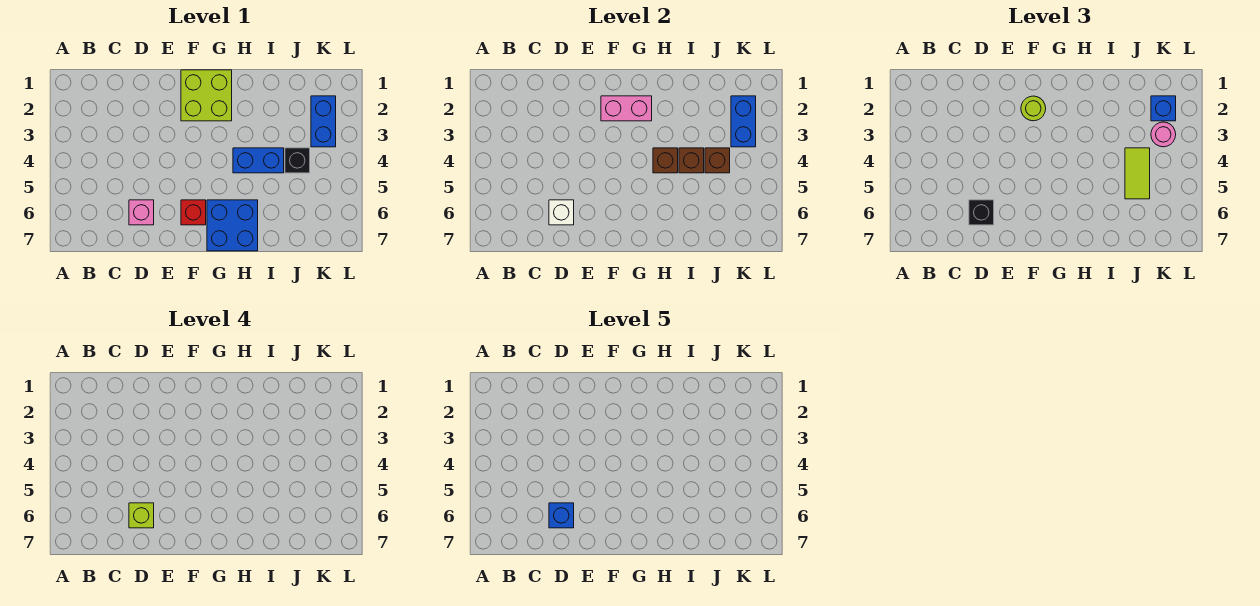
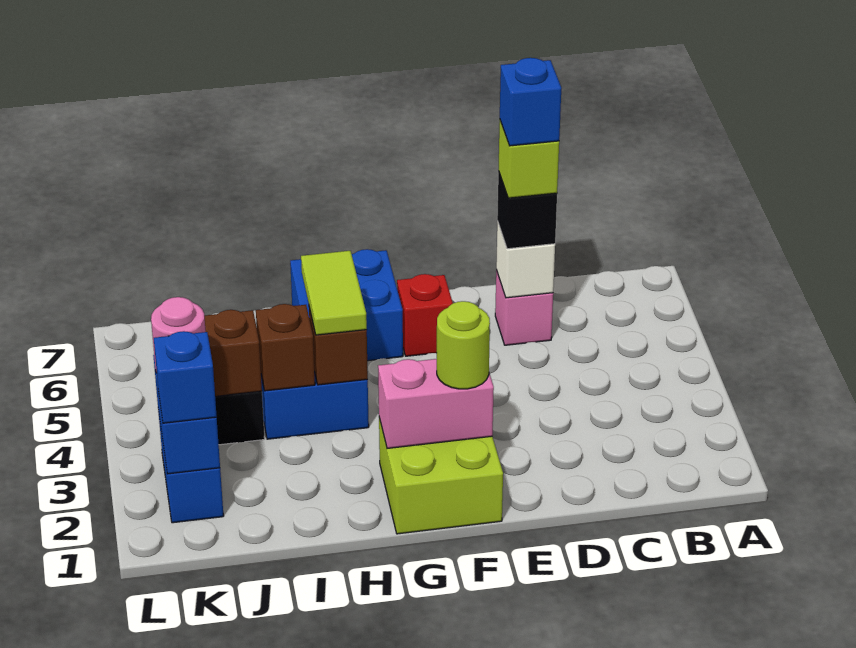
lime tile J4:J5 level 3 -> lime tile H4:H5 level 3

